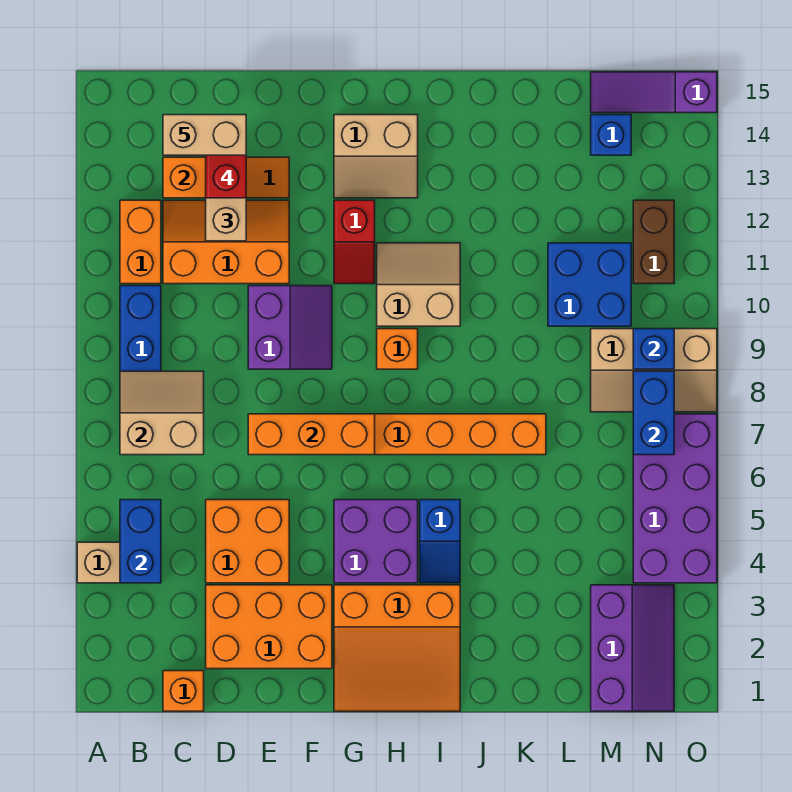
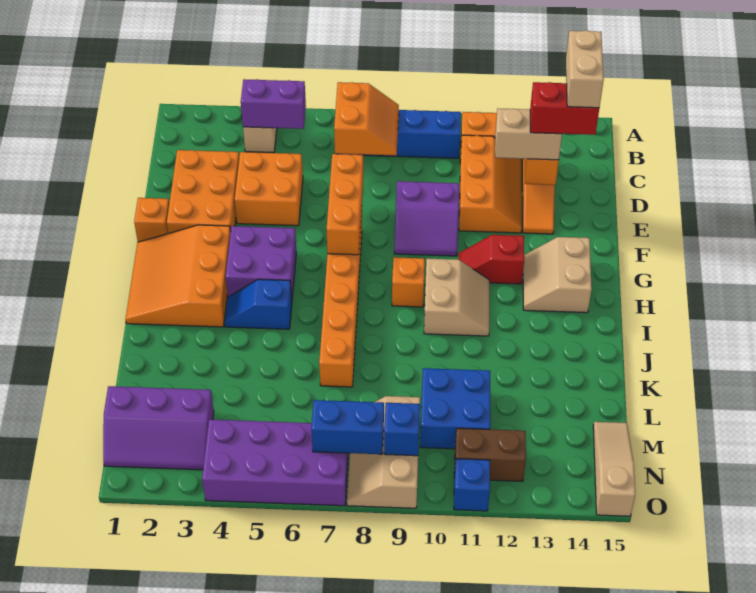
blue brick B4:B5 level 2 -> purple brick B4:B5 level 2
tan slope B7:C8 level 2 top 7 -> orange slope B7:C8 level 2 top 7
orange brick C1 level 1 -> orange brick F1 level 1
blue brick M14 level 1 -> blue brick O11 level 1
purple slope M15:O15 level 1 top O -> tan slope M15:O15 level 1 top O

